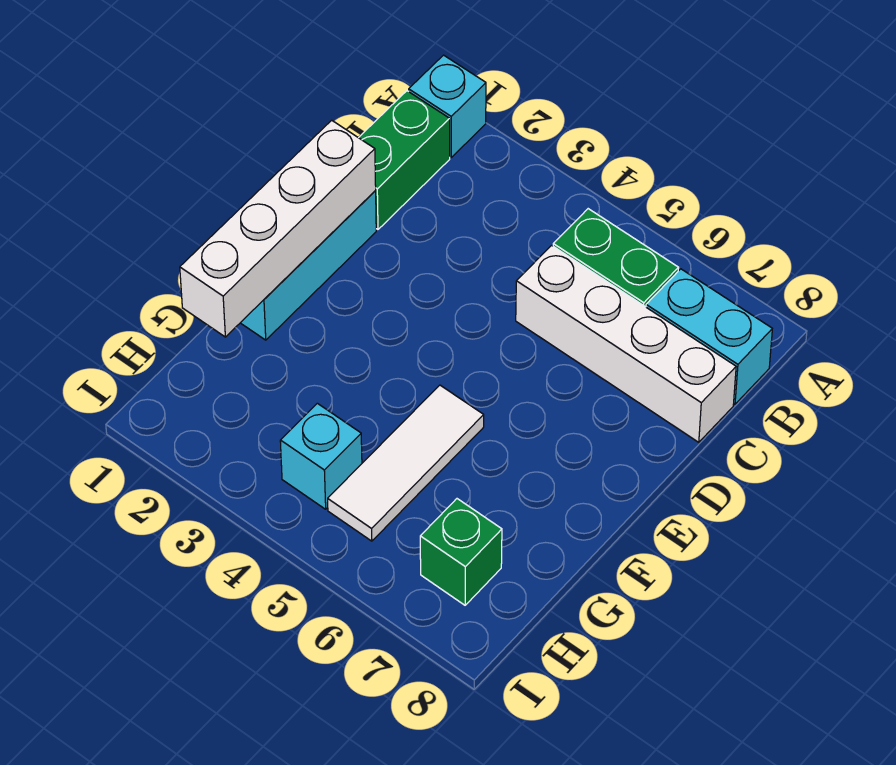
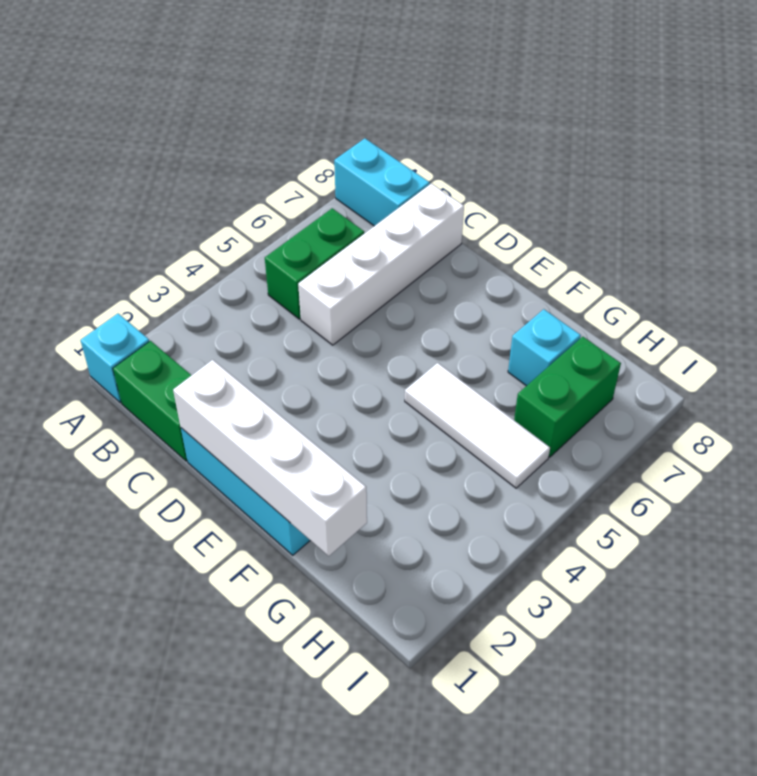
cyan brick B7:B8 level 1 -> cyan brick A8:B8 level 1
cyan brick H4 level 1 -> cyan brick G7 level 1
green brick H7 level 1 -> green brick H6:H7 level 1

